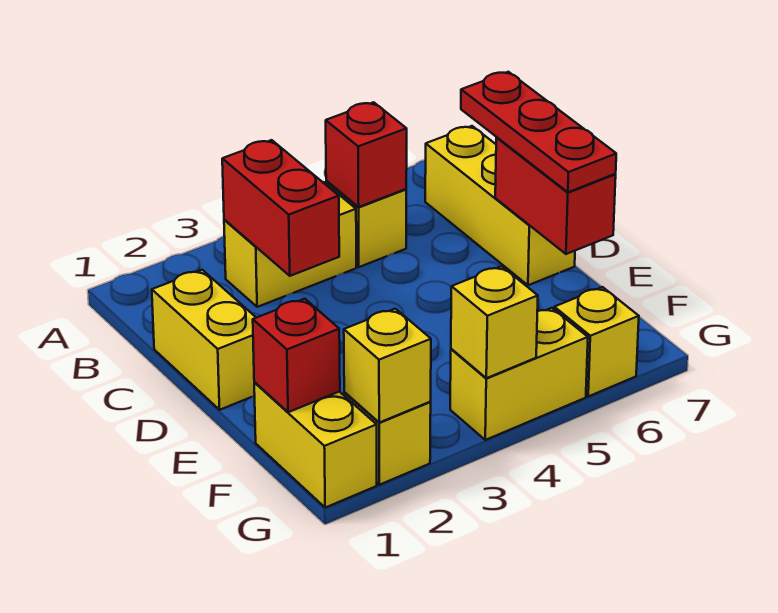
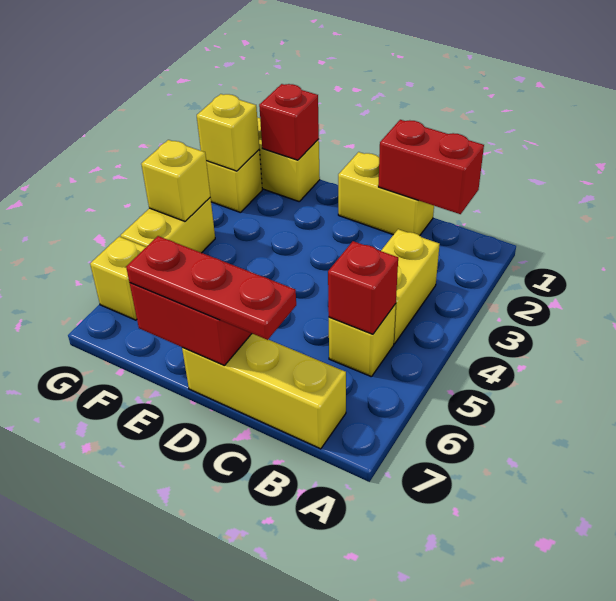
red brick B3:C3 level 2 -> red brick B1:C1 level 2

